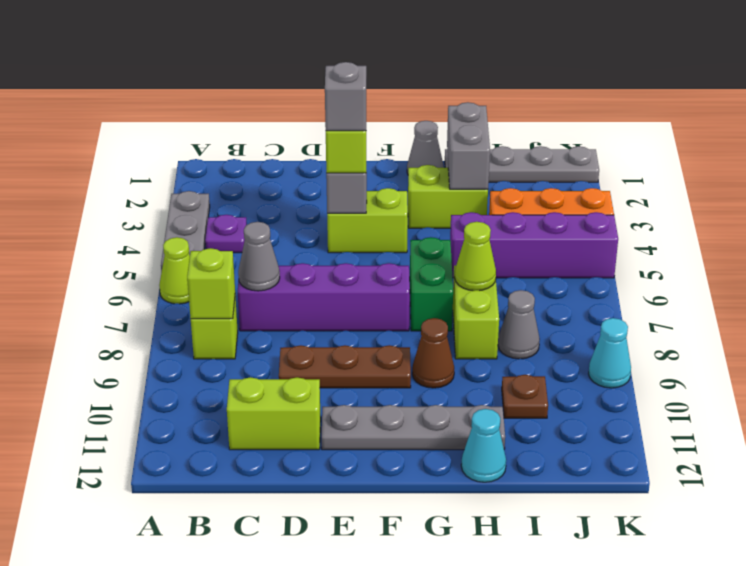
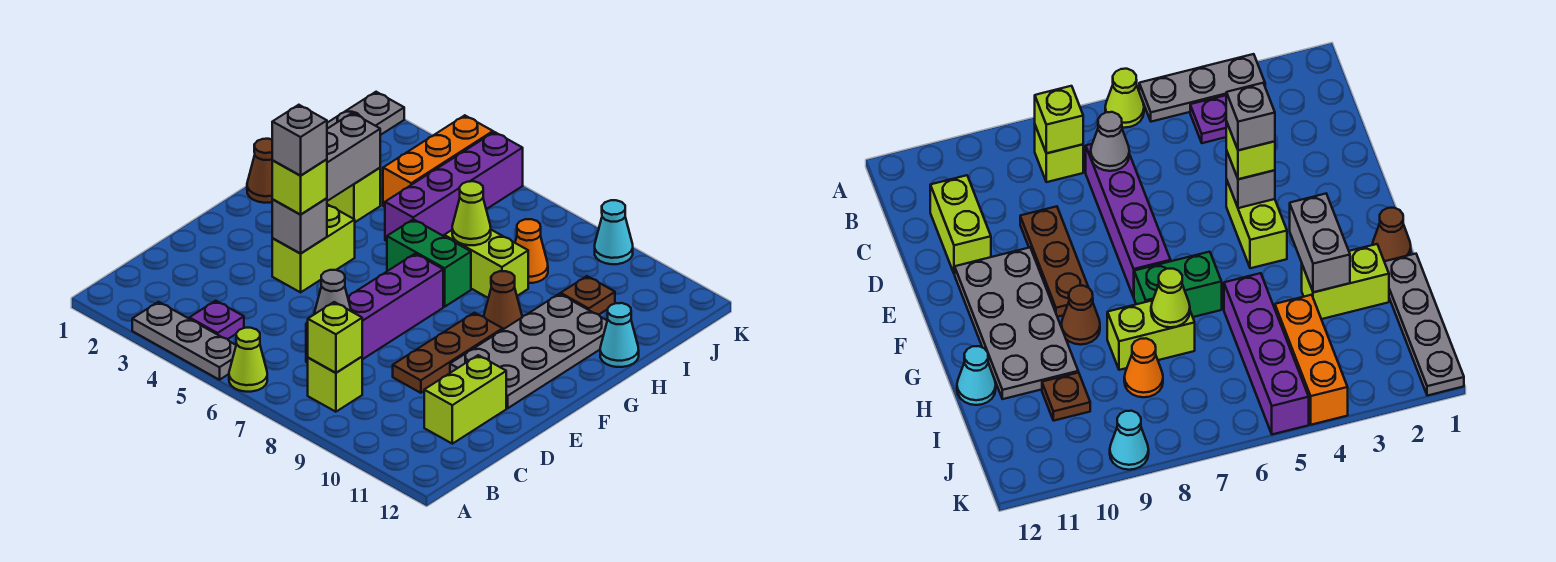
grey plate E11:H11 level 1 -> grey plate E10:H11 level 1
grey cone G1 level 1 -> brown cone G1 level 1
lime brick G3:H3 level 1 -> lime brick H2:H3 level 1
grey brick H2:H3 level 2 -> grey brick G3:H3 level 2
grey cone I8 level 1 -> orange cone I8 level 1

